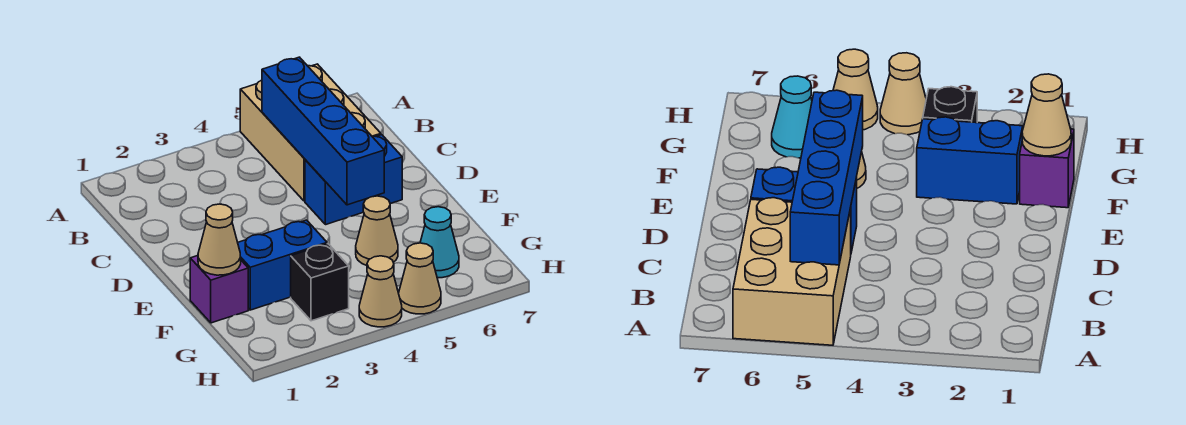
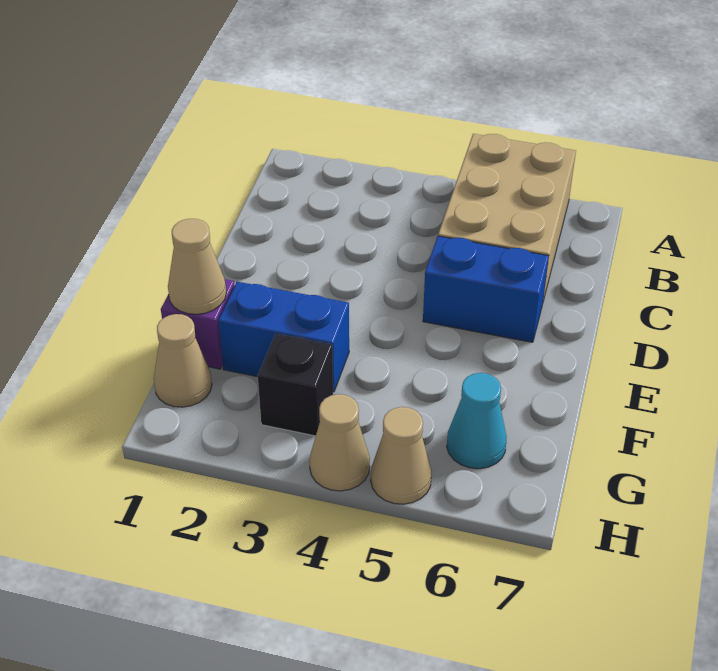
blue brick B5:E5 level 2 -> none
tan cone F5 level 1 -> tan cone G1 level 1

